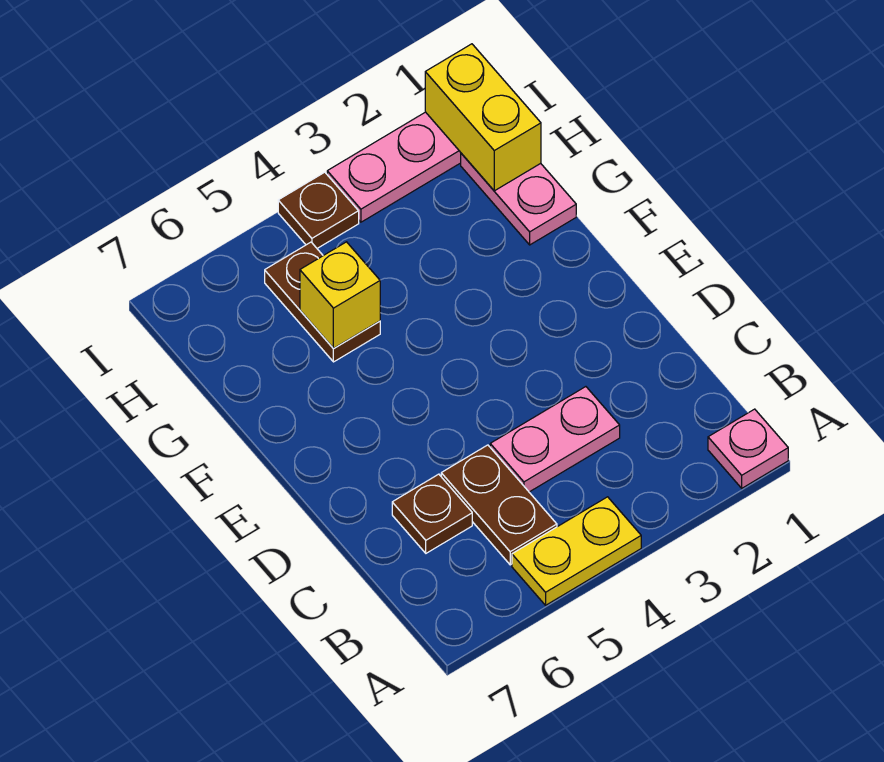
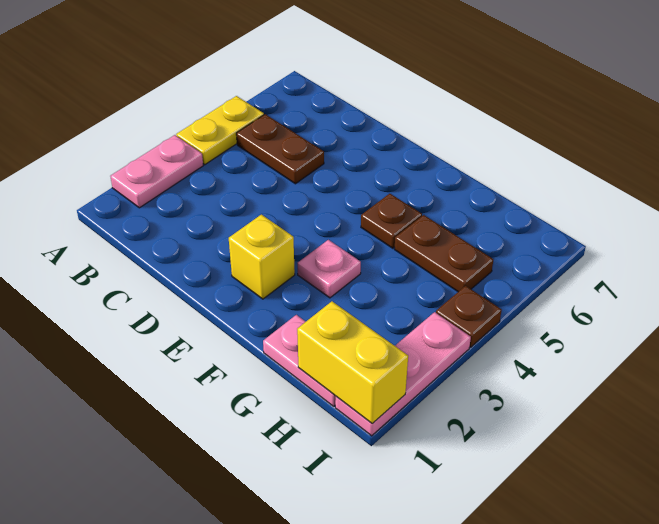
pink plate A1 level 1 -> pink plate F3 level 1
pink plate C3:C4 level 1 -> pink plate A2:A3 level 1
brown plate C6 level 1 -> brown plate F5 level 1
yellow brick G5 level 2 -> yellow brick E2 level 1

